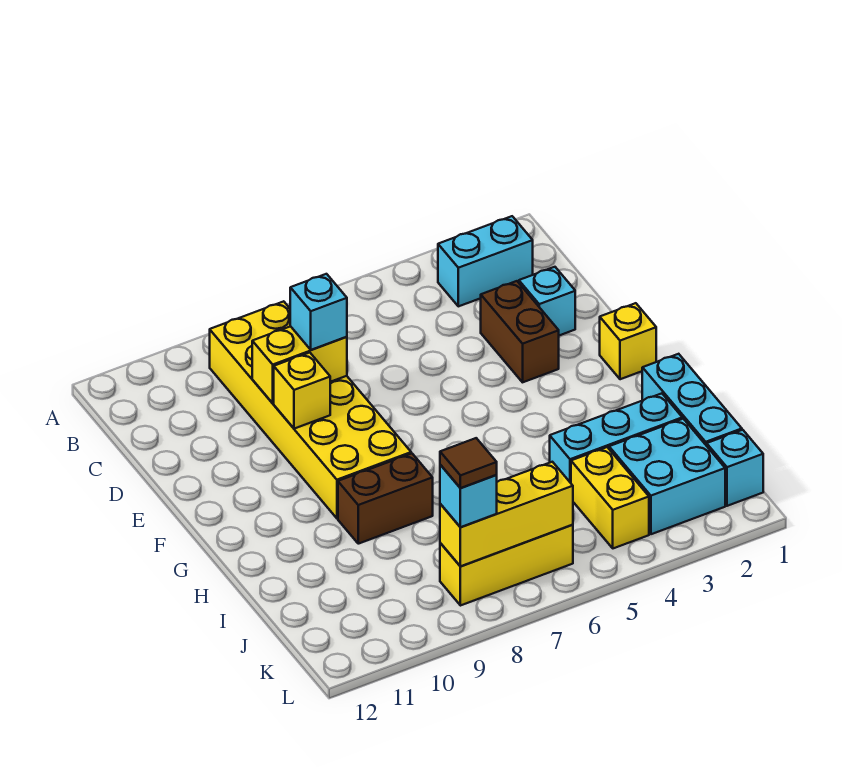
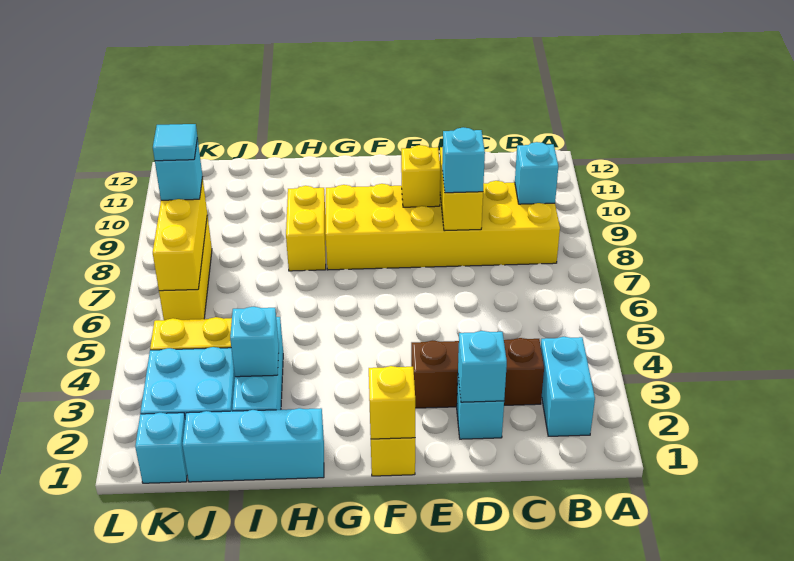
none -> cyan brick B9 level 2
none -> cyan brick D2 level 2
brown brick D3:E3 level 1 -> brown brick C3:E3 level 1
none -> yellow brick F1 level 2
brown brick H8:H9 level 1 -> yellow brick H8:H9 level 1
none -> cyan brick I3 level 2
brown tile K8 level 4 -> cyan tile K8 level 4

